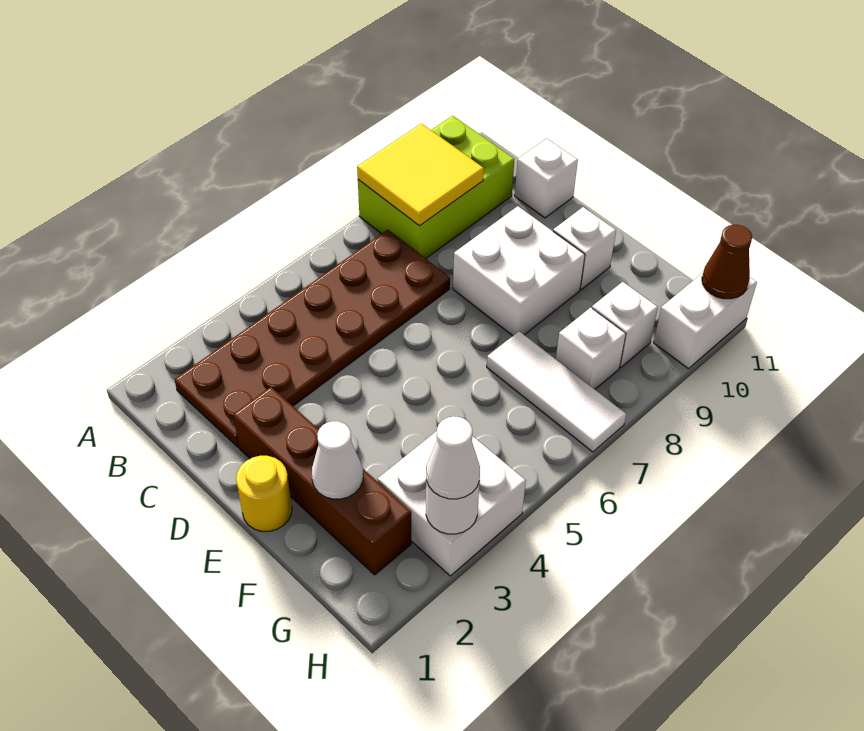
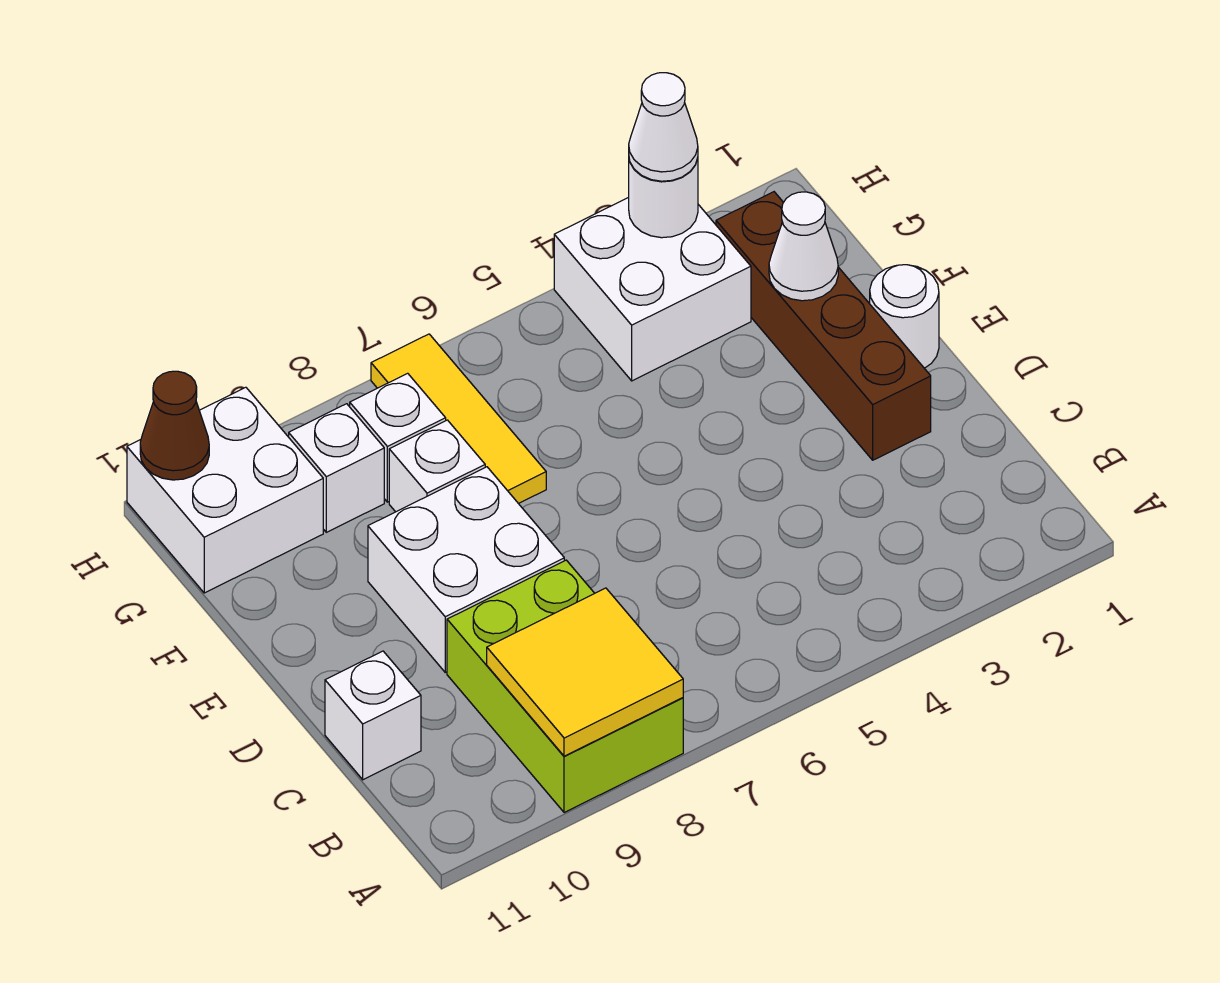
lime brick A8:B10 level 1 -> lime brick A8:C9 level 1
brown plate B2:C7 level 1 -> none
yellow round brick E1 level 1 -> white round brick E1 level 1
white brick E10 level 1 -> white brick F8 level 1
white tile F7:H7 level 1 -> yellow tile F7:H7 level 1
white brick H10:H11 level 1 -> white brick G10:H11 level 1

